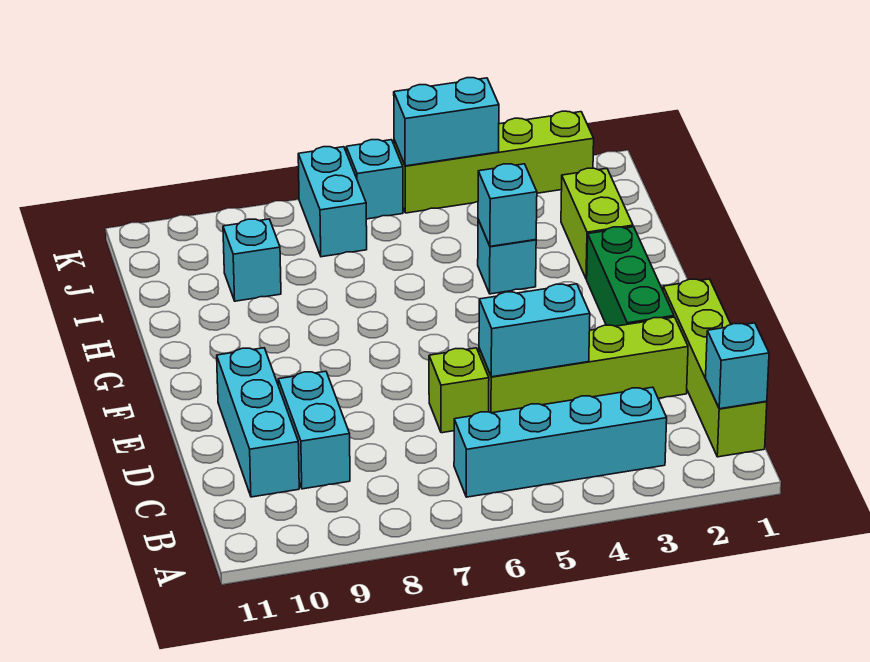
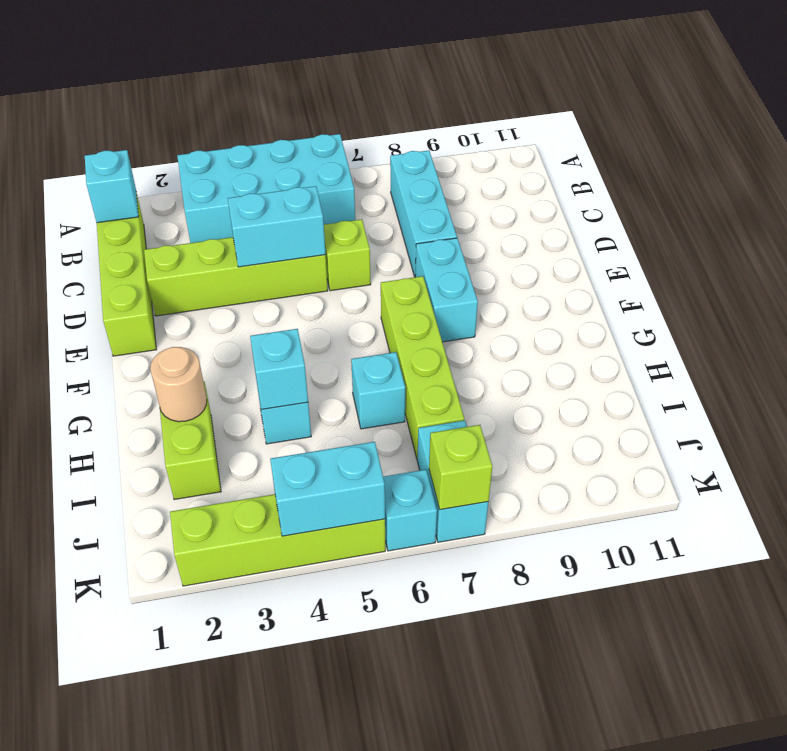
cyan brick B3:B6 level 1 -> cyan brick A3:B6 level 1
cyan brick C9:D9 level 1 -> cyan brick E8:F8 level 1
cyan brick C10:E10 level 1 -> cyan brick B8:D8 level 1
green brick E2:G2 level 1 -> none
none -> lime brick F7:I7 level 1
none -> tan round brick H2 level 2
cyan brick I9 level 1 -> cyan brick H6 level 1
none -> lime brick K7 level 2

